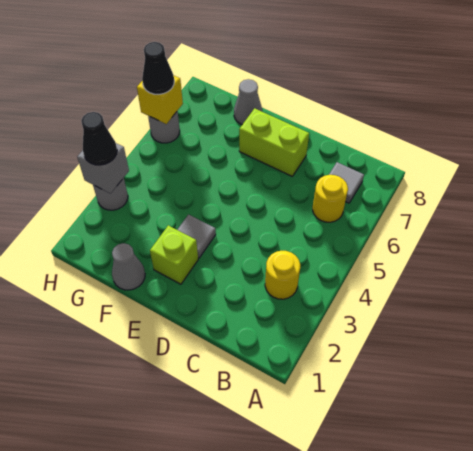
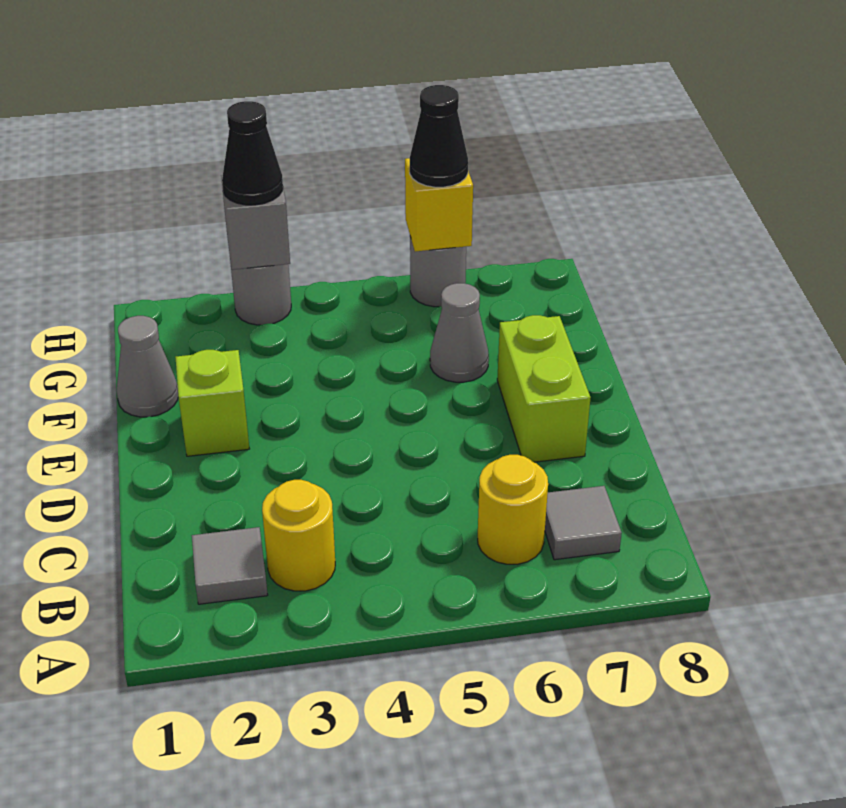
grey tile E3 level 1 -> grey tile B2 level 1
grey cone F8 level 1 -> grey cone F6 level 1

